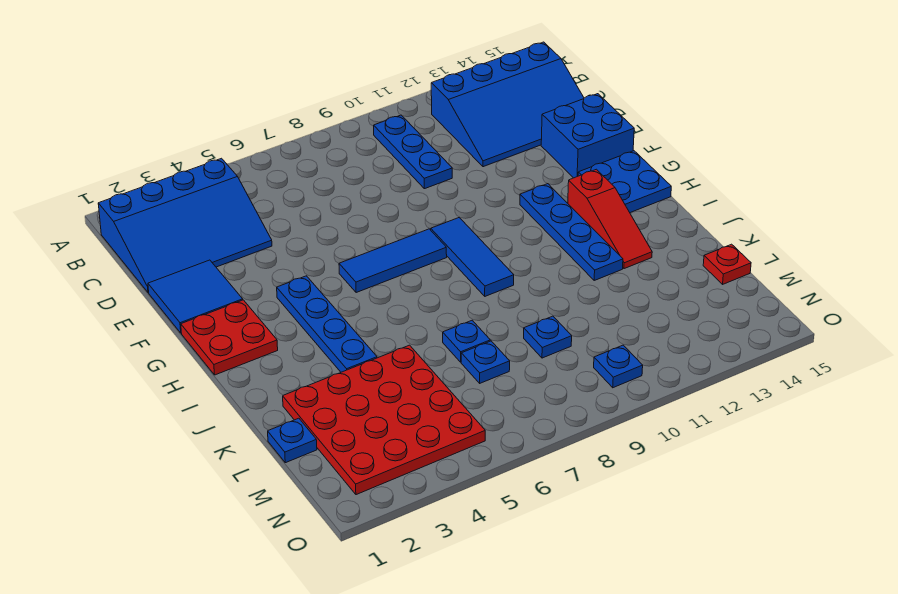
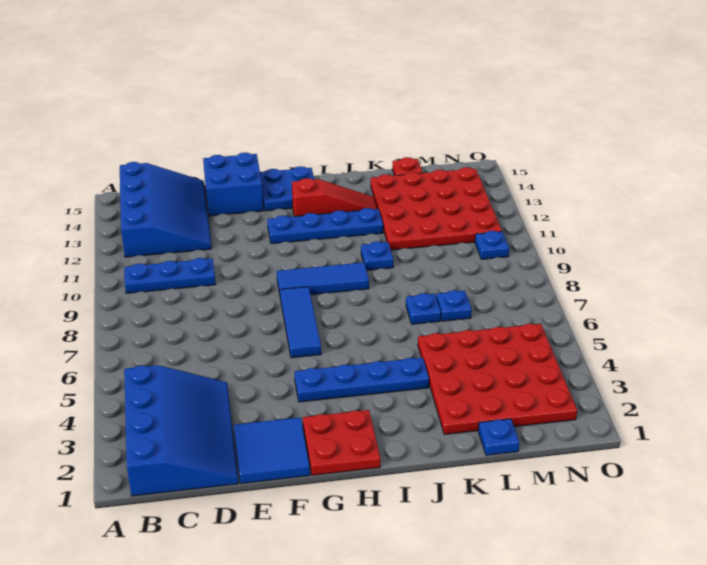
none -> red plate K11:N14 level 1
blue plate L9 level 1 -> blue plate J10 level 1

